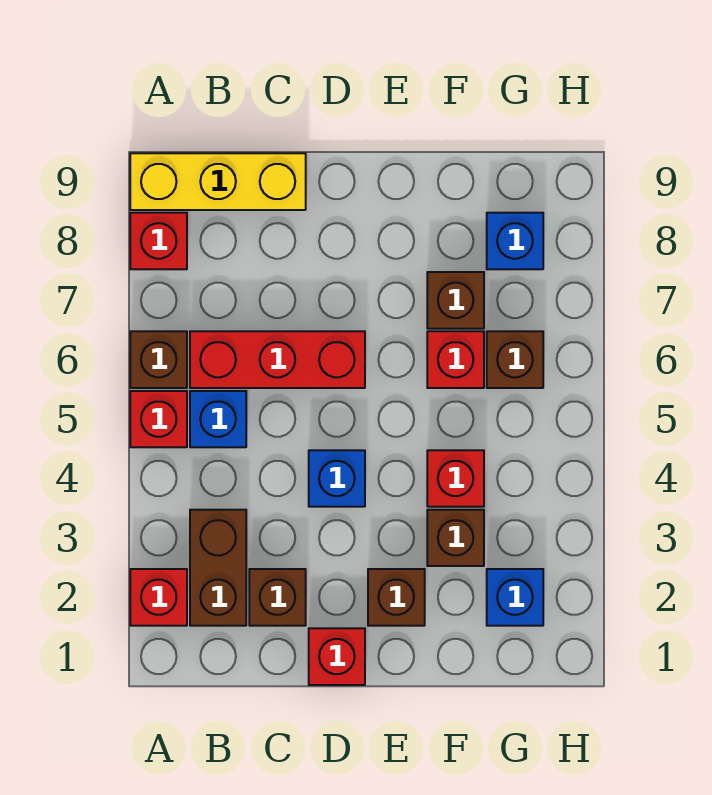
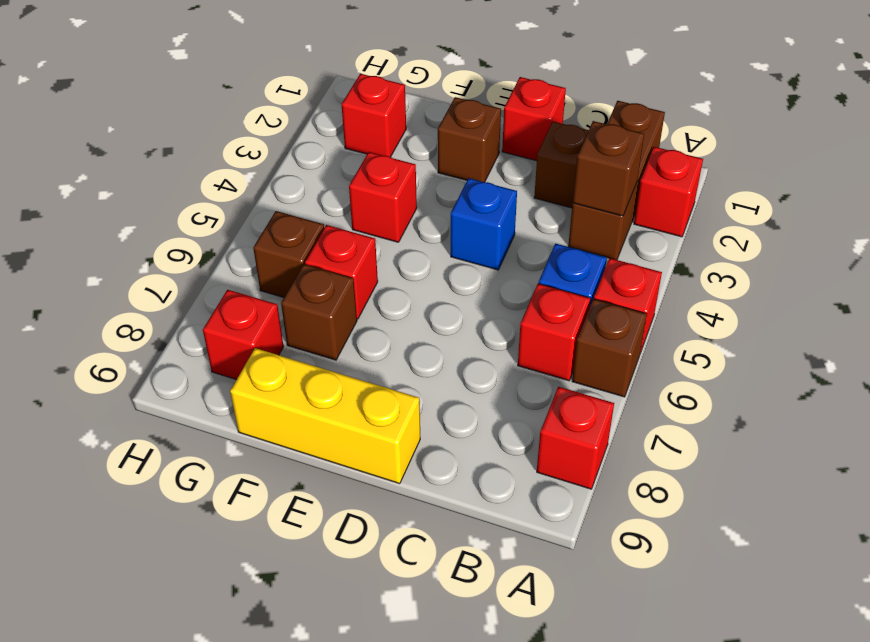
yellow brick A9:C9 level 1 -> yellow brick D9:F9 level 1
brown brick B2:B3 level 1 -> brown brick B1:B3 level 1
red brick B6:D6 level 1 -> red brick B6 level 1
brown brick F3 level 1 -> brown brick B3 level 2
blue brick G2 level 1 -> red brick G2 level 1
blue brick G8 level 1 -> red brick G8 level 1

